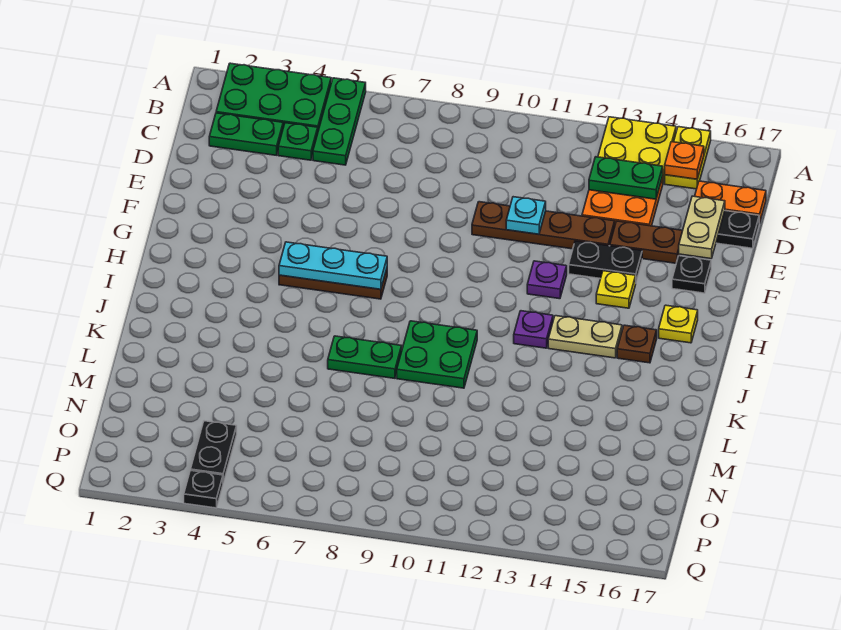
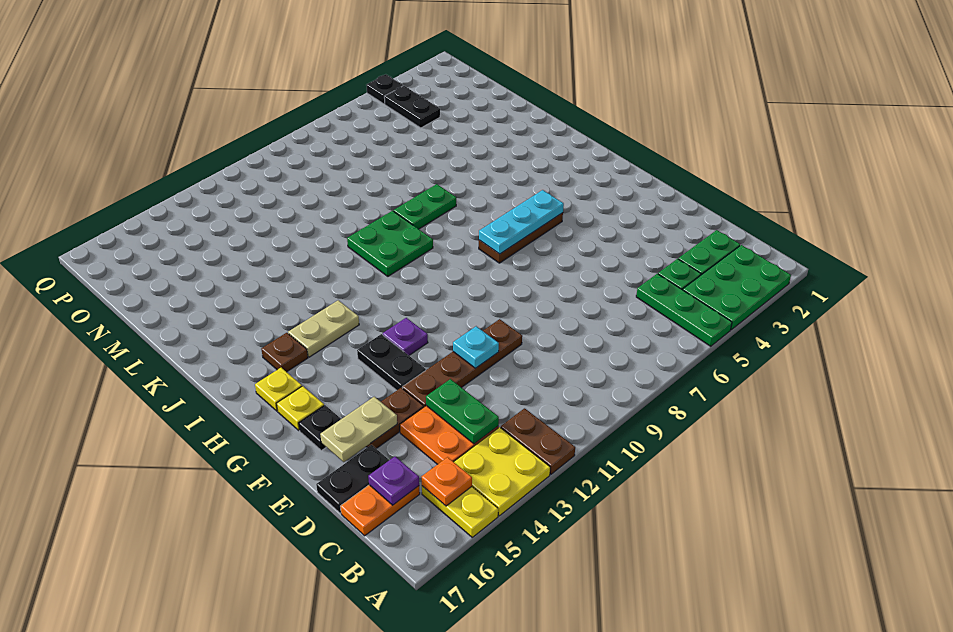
none -> brown plate A12:B12 level 1
green plate C13:C14 level 2 -> green plate C13:D13 level 2
tan plate D16:E16 level 2 -> tan plate E15:E16 level 2
black plate F13:F14 level 1 -> black plate F13:G13 level 1
yellow plate G14 level 1 -> yellow plate G16 level 1
purple plate I12 level 1 -> purple plate C16 level 2

